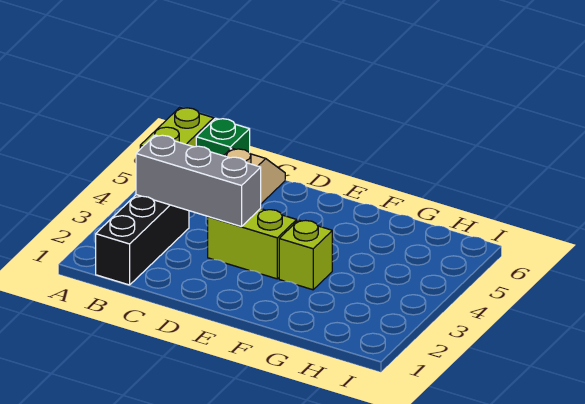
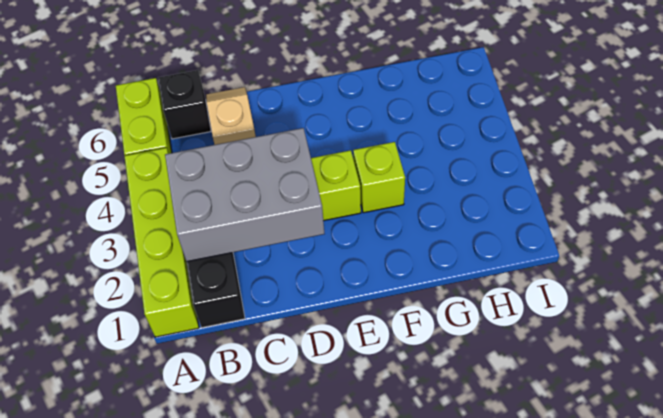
none -> lime brick A1:A4 level 1
grey brick B3:D3 level 2 -> grey brick B2:D3 level 2
green brick B6 level 1 -> black brick B6 level 1

